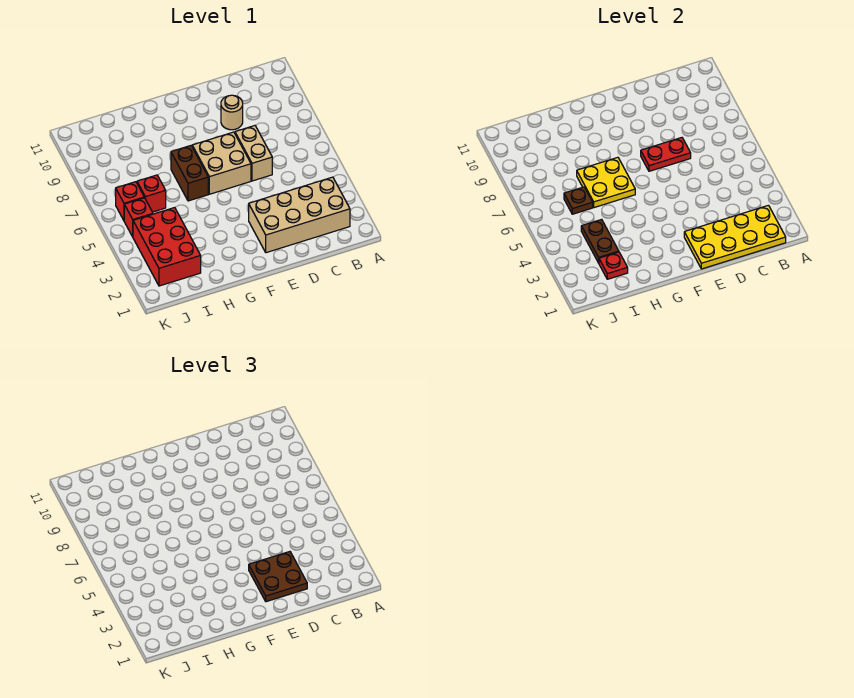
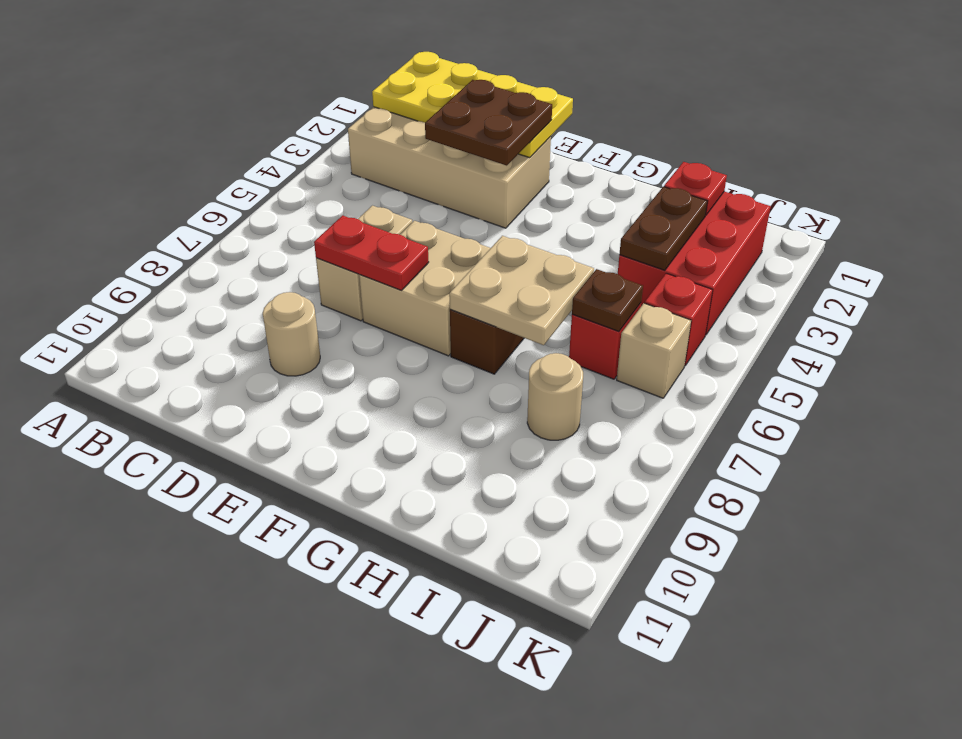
yellow plate G6:H7 level 2 -> tan plate G6:H7 level 2
none -> tan round brick I8 level 1
red brick J6 level 1 -> tan brick J6 level 1

